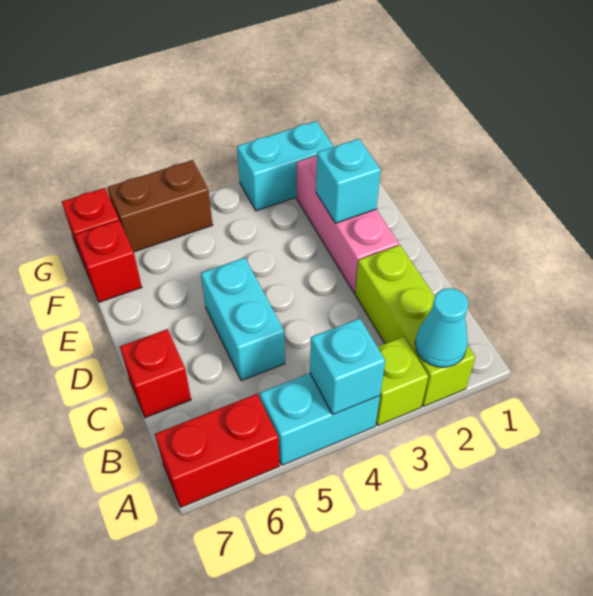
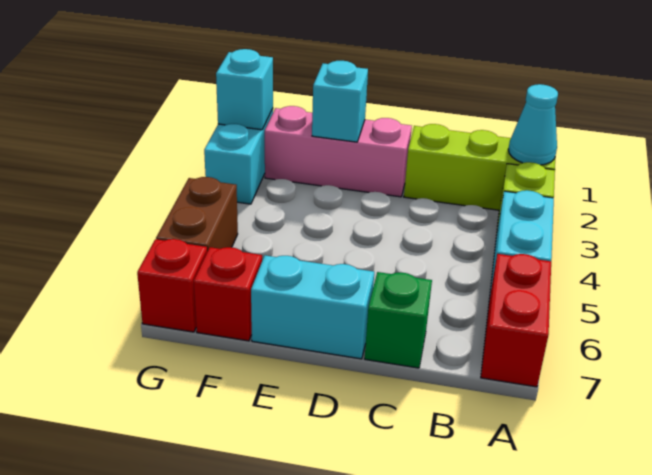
cyan brick A4 level 2 -> cyan brick G2 level 2
cyan brick C5:D5 level 1 -> cyan brick D7:E7 level 1
red brick C7 level 1 -> green brick C7 level 1

